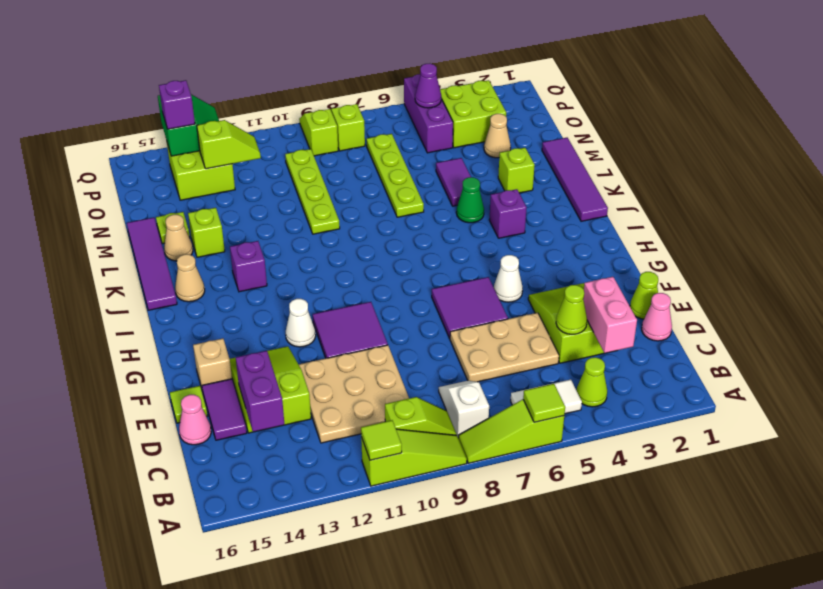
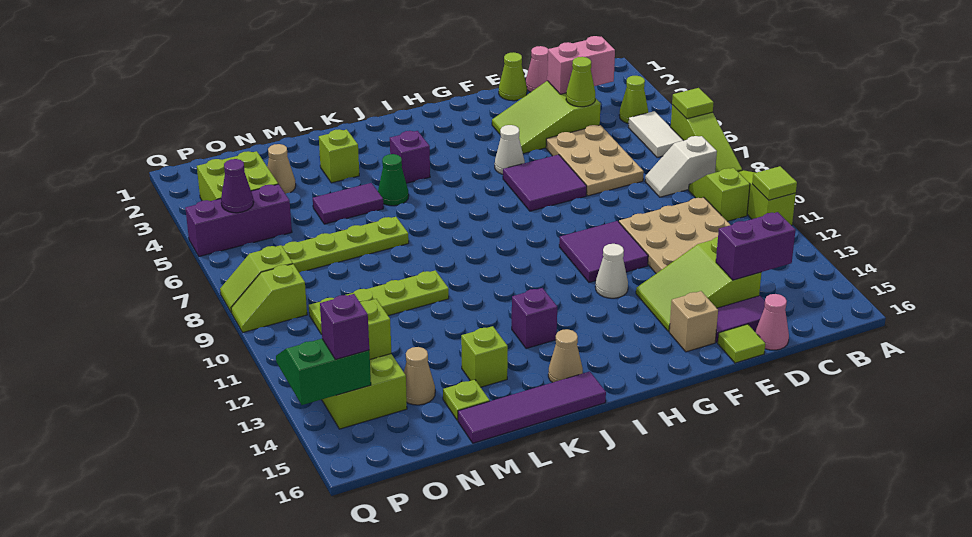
purple tile J1:M1 level 1 -> none
tan cone L15 level 1 -> tan cone N14 level 1

